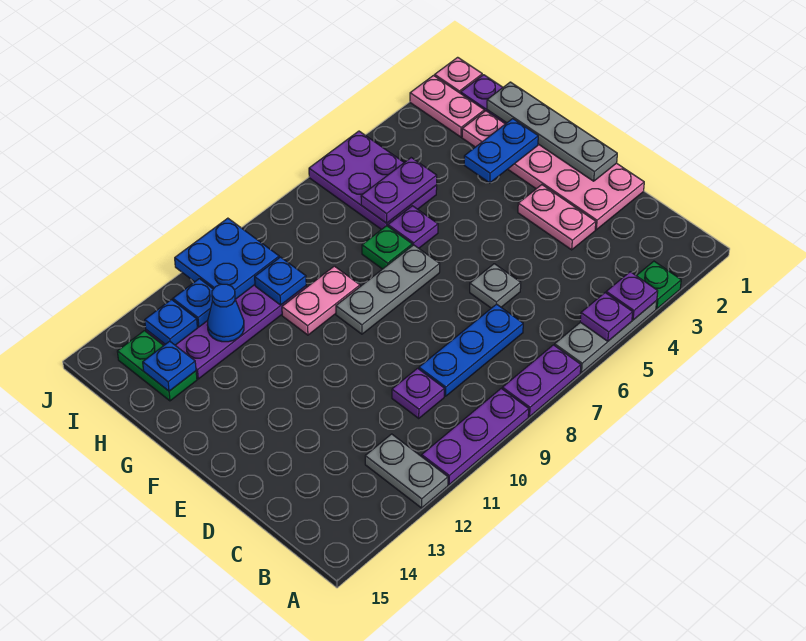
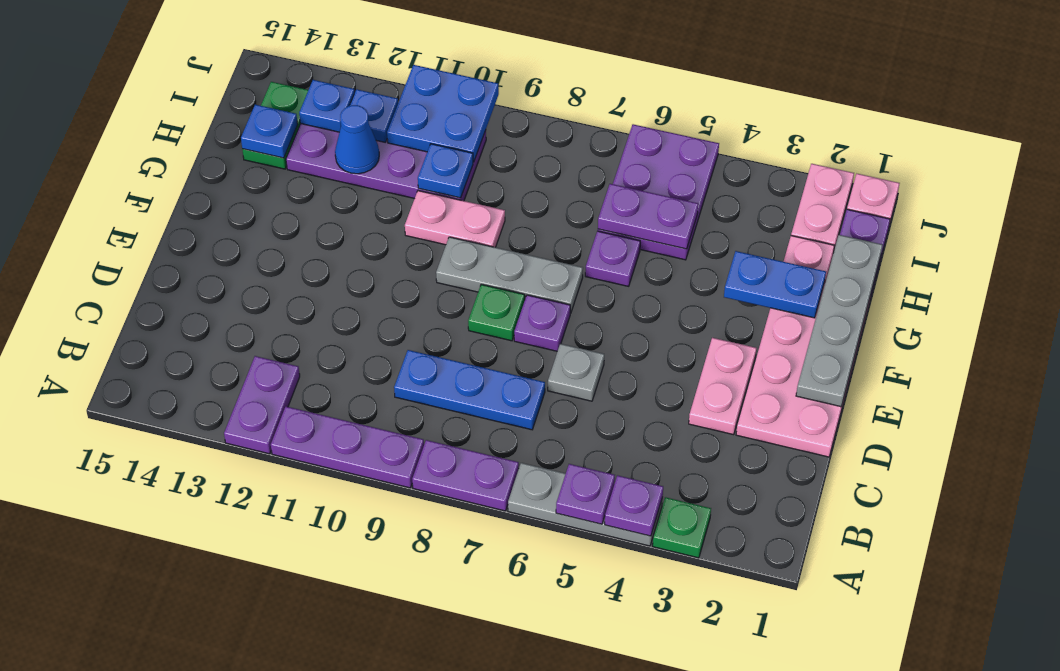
grey plate A12:B12 level 1 -> purple plate A12:B12 level 1
purple plate C10 level 1 -> purple plate E7 level 1
green plate G7 level 1 -> green plate E8 level 1

